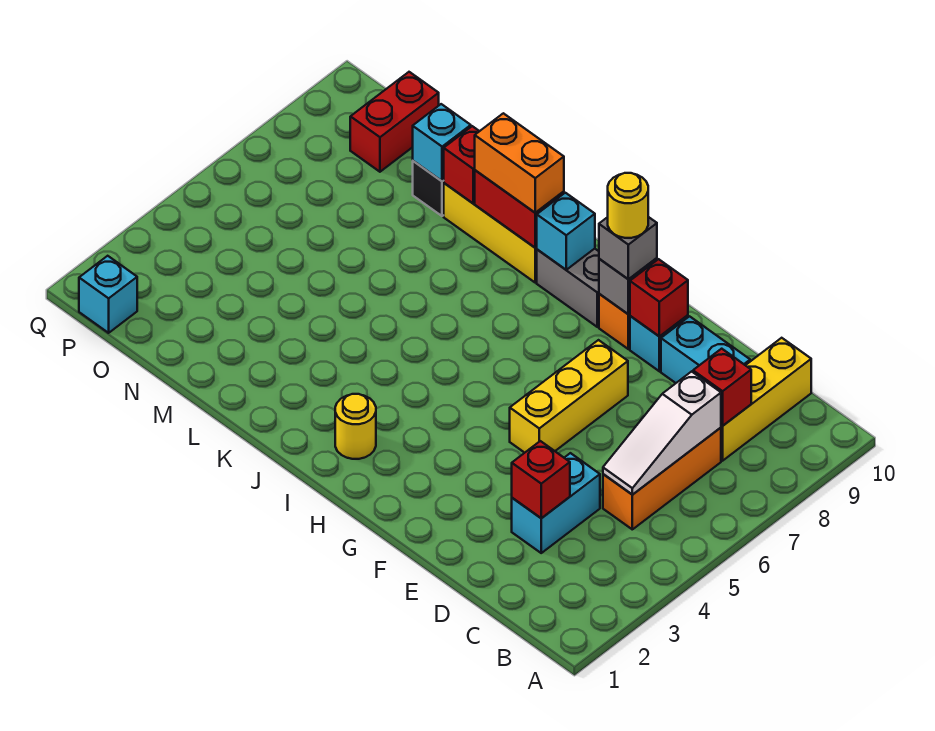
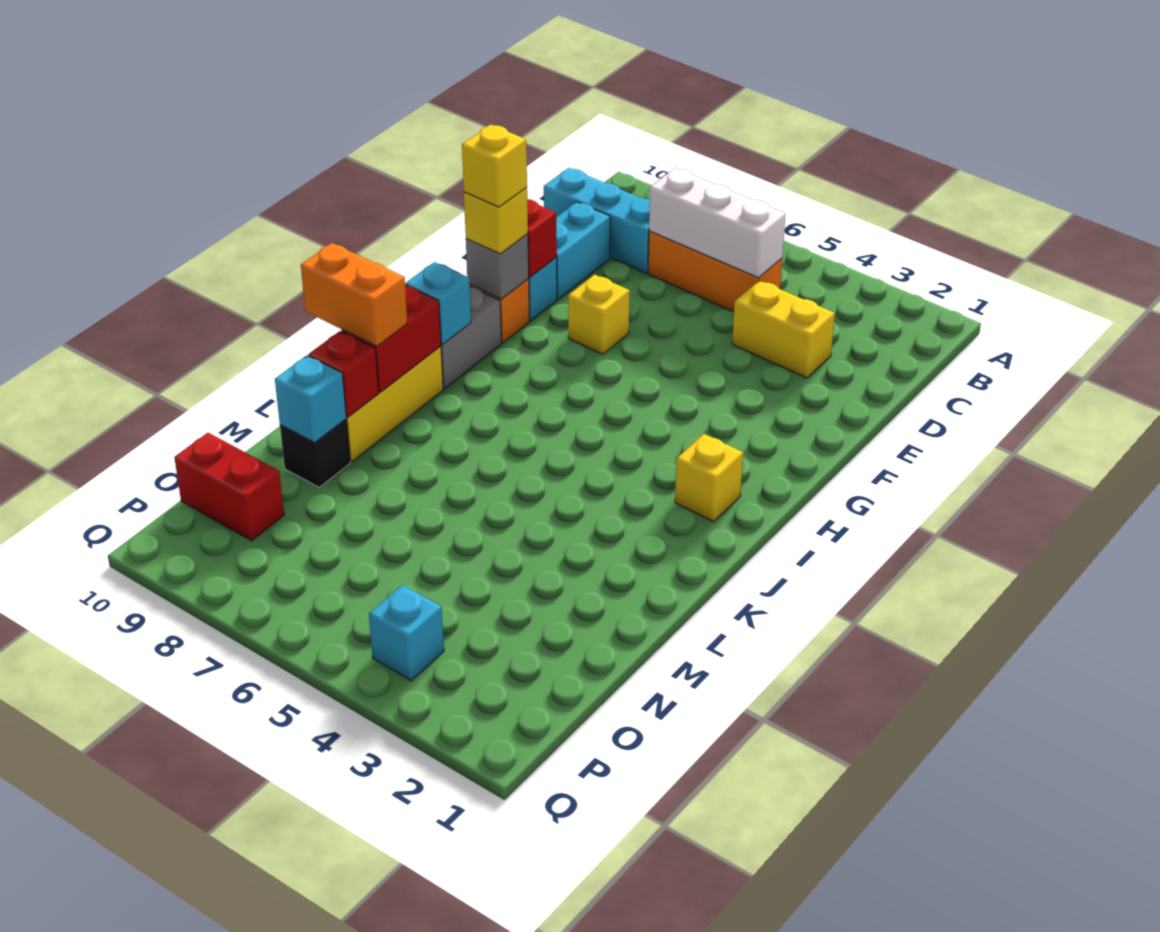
white slope C5:C7 level 2 top 7 -> white brick C5:C7 level 2
yellow brick C8:C10 level 1 -> cyan brick C8:C10 level 1
red brick C8 level 2 -> none
cyan brick D3:D4 level 1 -> yellow brick D3:D4 level 1
red brick D3 level 2 -> none
yellow brick F5:F7 level 1 -> yellow brick F7 level 1
grey brick G9 level 3 -> yellow brick G9 level 3
yellow round brick G9 level 4 -> yellow brick G9 level 4
yellow round brick I2 level 1 -> yellow brick I2 level 1
orange brick J9:K9 level 3 -> orange brick K9:K10 level 3
cyan brick P1 level 1 -> cyan brick P4 level 1

